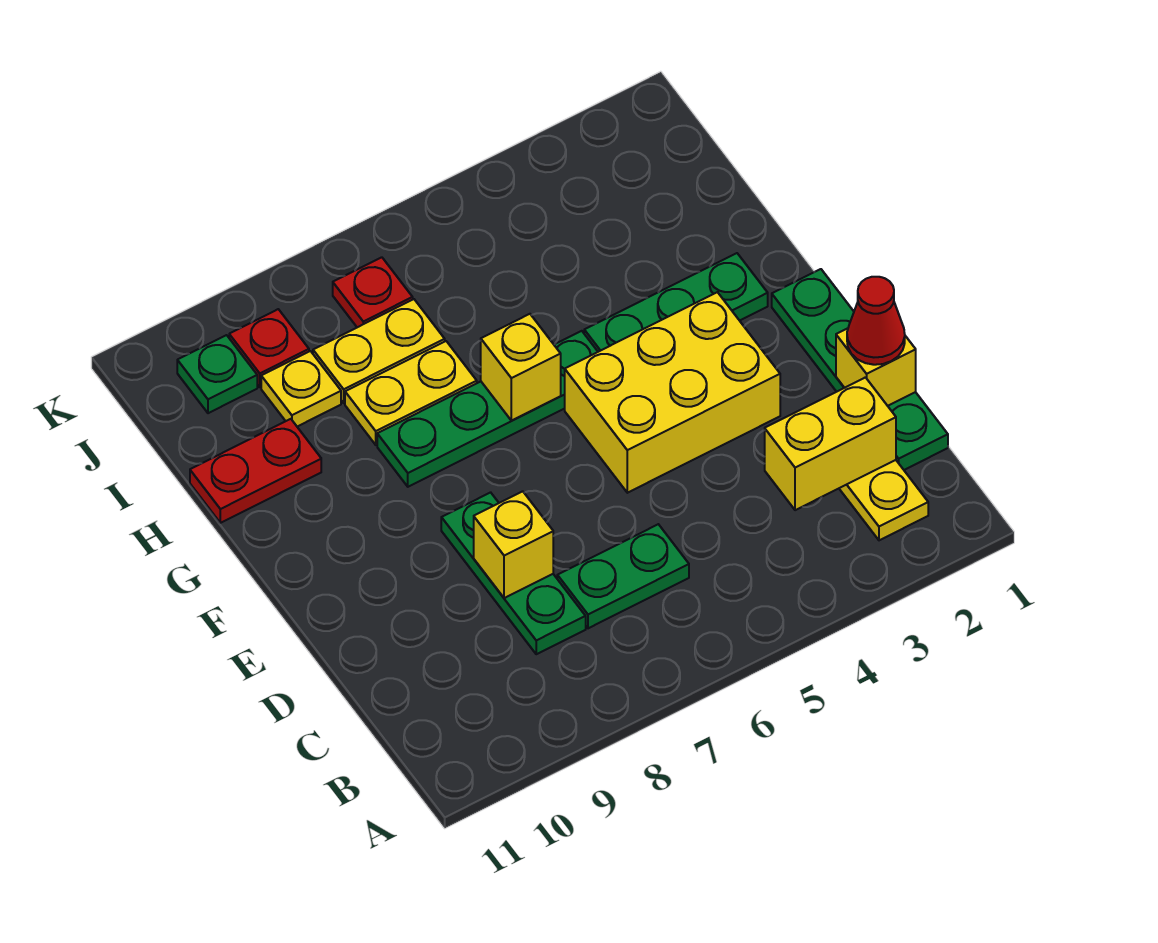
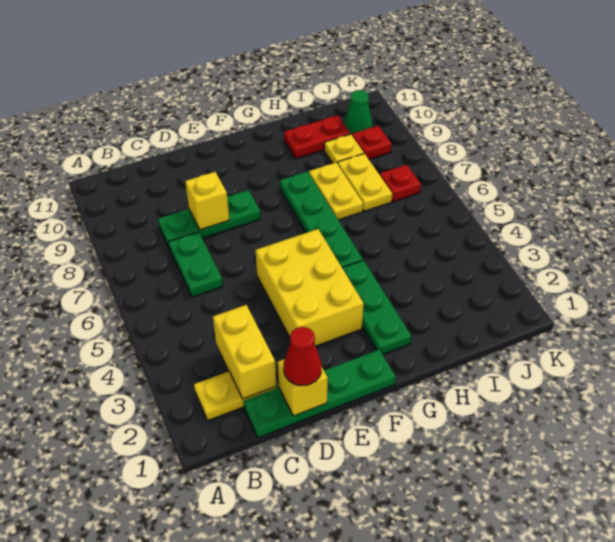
yellow brick G6 level 2 -> none
red plate H10:H11 level 1 -> red plate H10:I10 level 1
green plate J10 level 1 -> green cone J10 level 1

